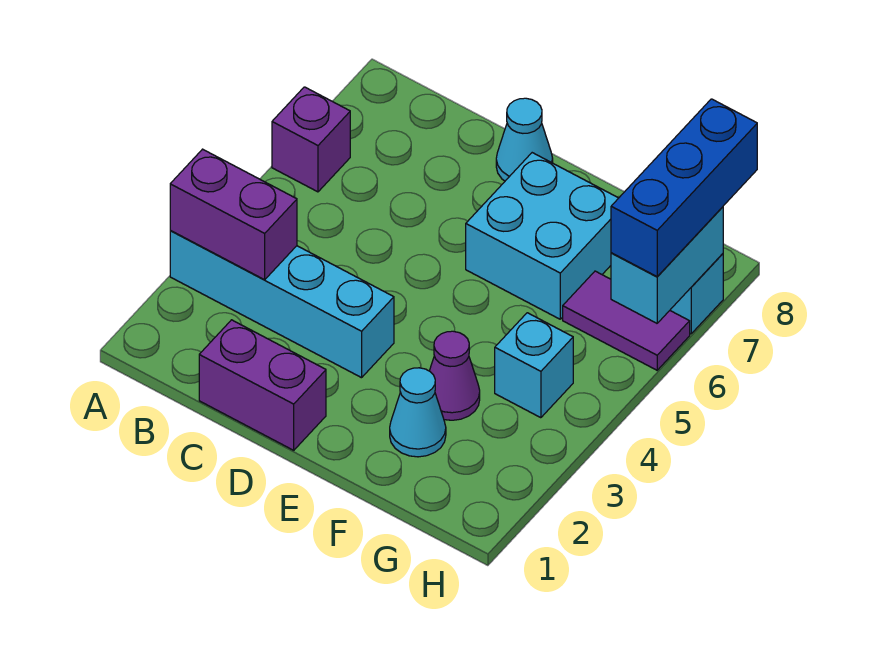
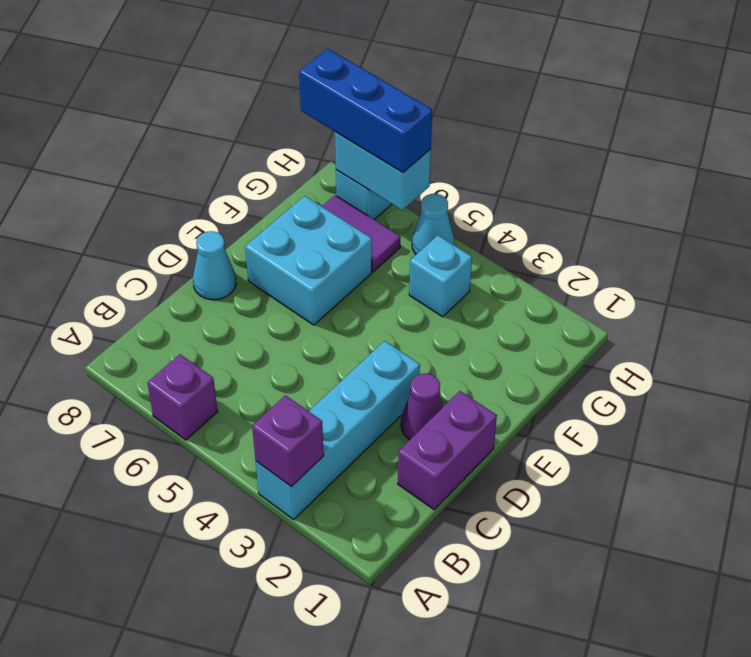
purple brick A3:B3 level 2 -> purple brick A3 level 2
cyan cone F2 level 1 -> cyan cone H5 level 1
purple cone F3 level 1 -> purple cone D2 level 1
purple tile G6:H6 level 1 -> purple tile G6:G7 level 1

